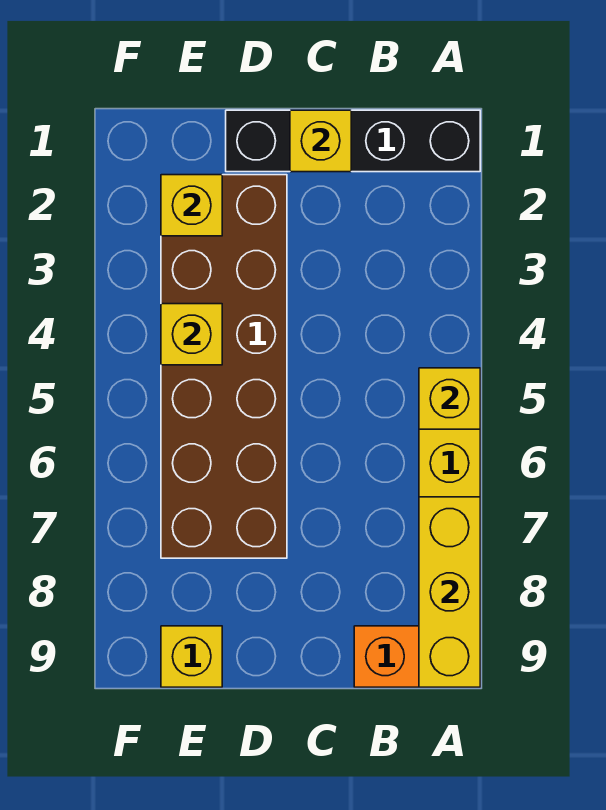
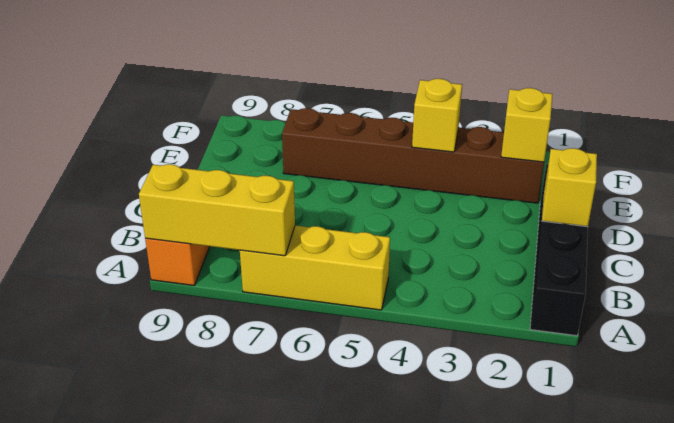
yellow brick A5 level 2 -> none
brown brick D2:E7 level 1 -> brown brick E2:E7 level 1
yellow brick E9 level 1 -> none

